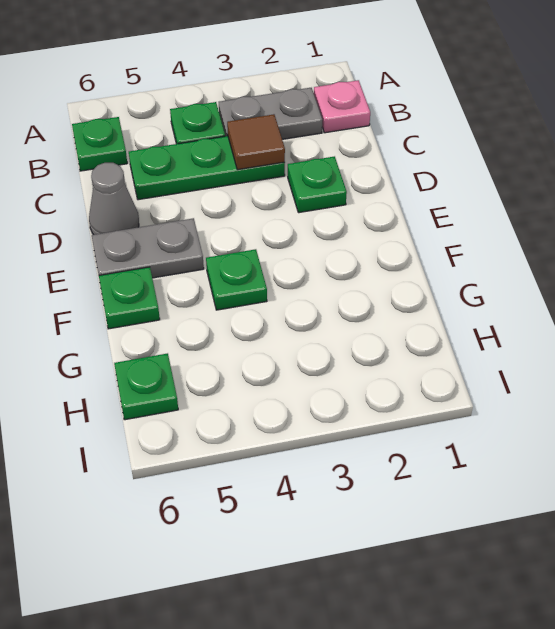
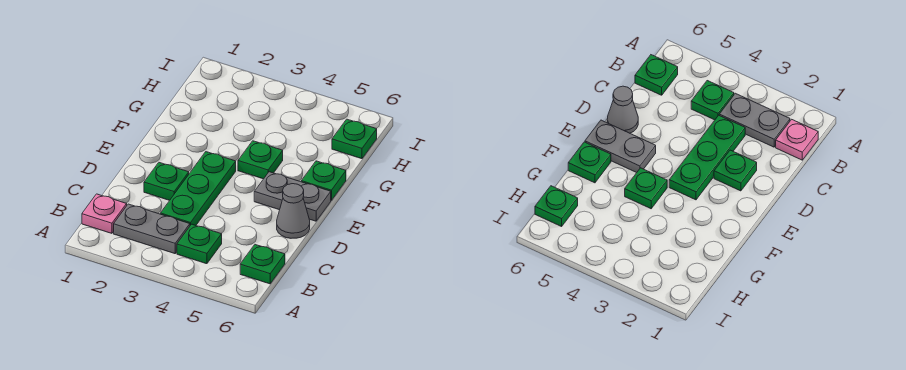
green plate C3:C5 level 1 -> green plate C3:E3 level 1
brown tile C3 level 2 -> none

